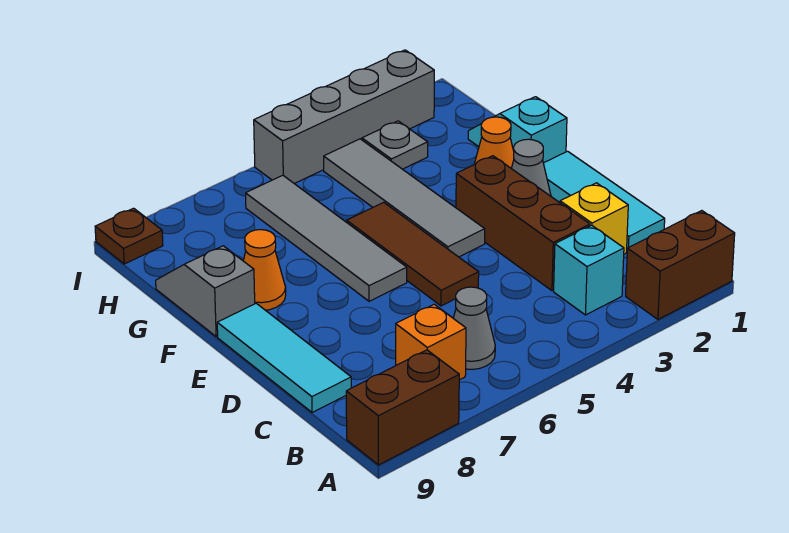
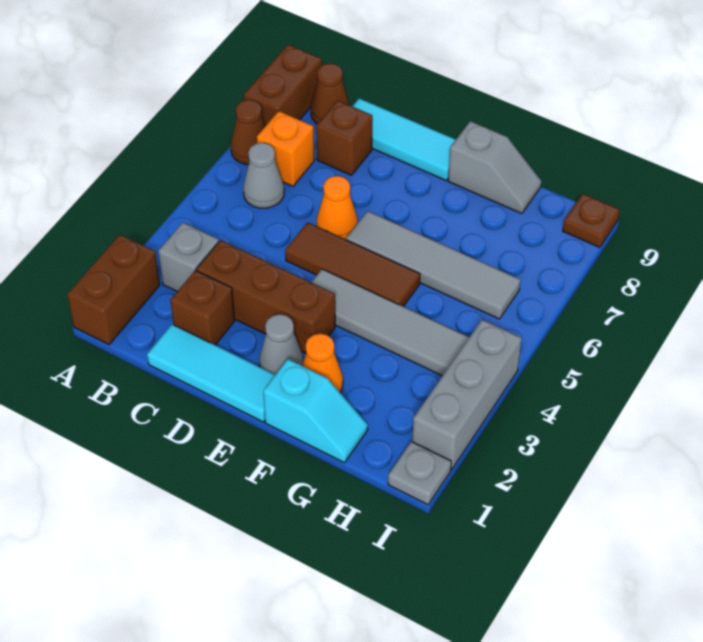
none -> brown cone A7 level 1
cyan brick B3 level 1 -> grey brick B3 level 1
none -> brown cone B9 level 1
yellow brick C2 level 1 -> brown brick C2 level 1
none -> brown brick C8 level 1
orange cone F8 level 1 -> orange cone D6 level 1
grey plate H3 level 1 -> grey plate I1 level 1
grey brick I2:I5 level 1 -> grey brick I2:I4 level 1

